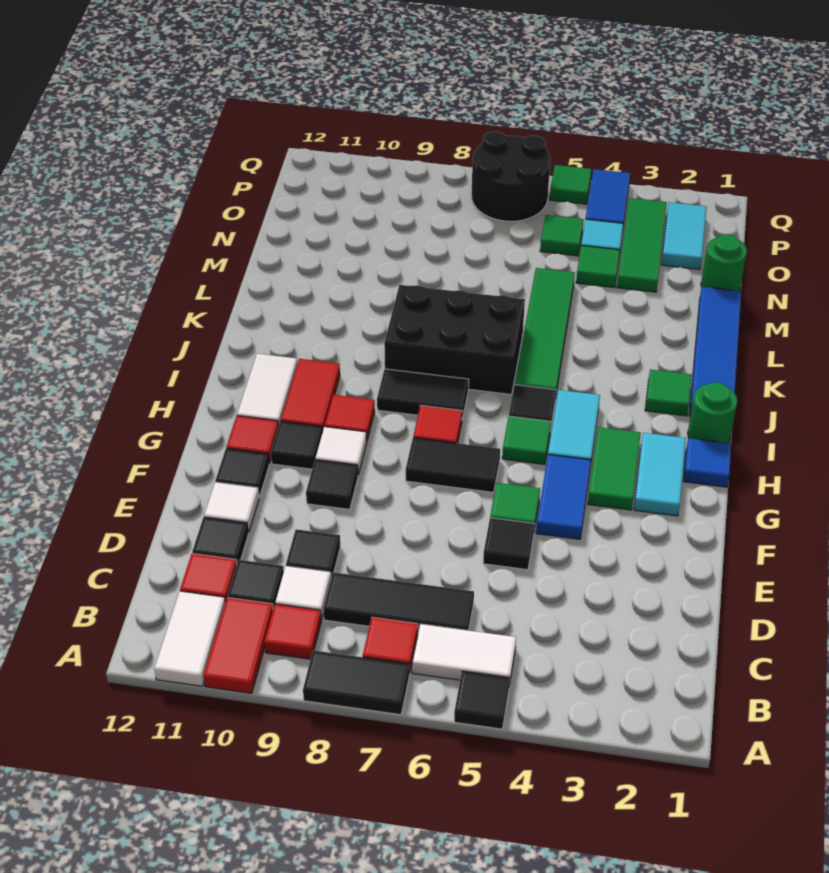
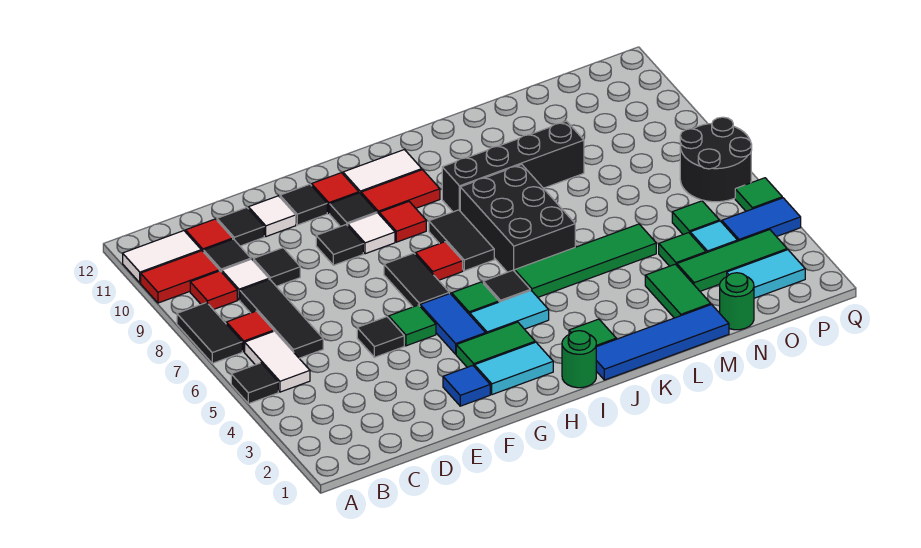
blue tile F4:G4 level 1 -> blue tile G4:G5 level 1
blue tile H1 level 1 -> blue tile F2 level 1
none -> black brick J9:M9 level 1
none -> green tile M2:M3 level 1

